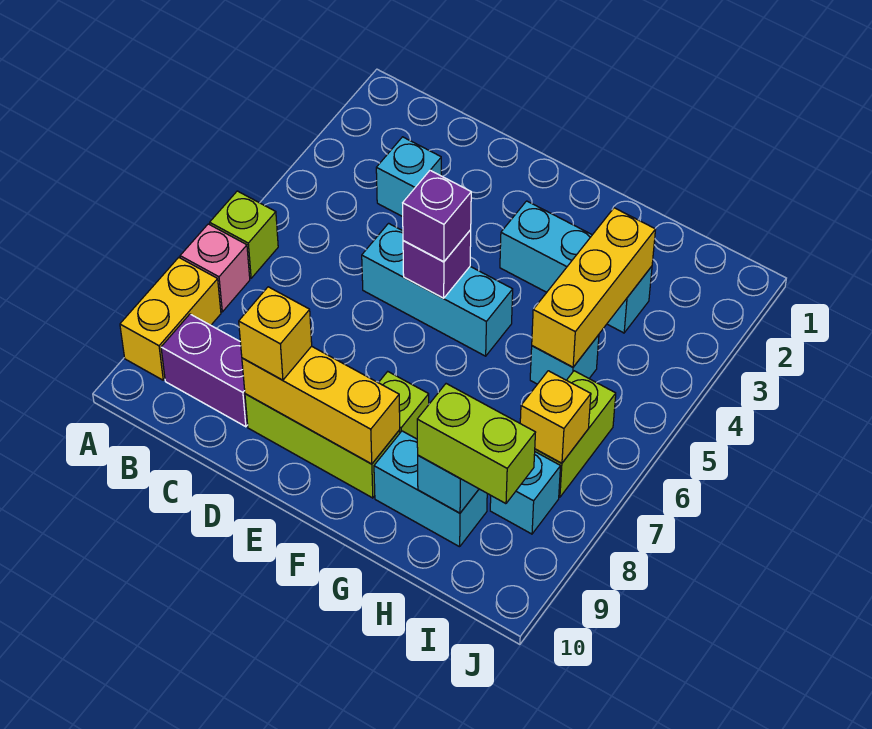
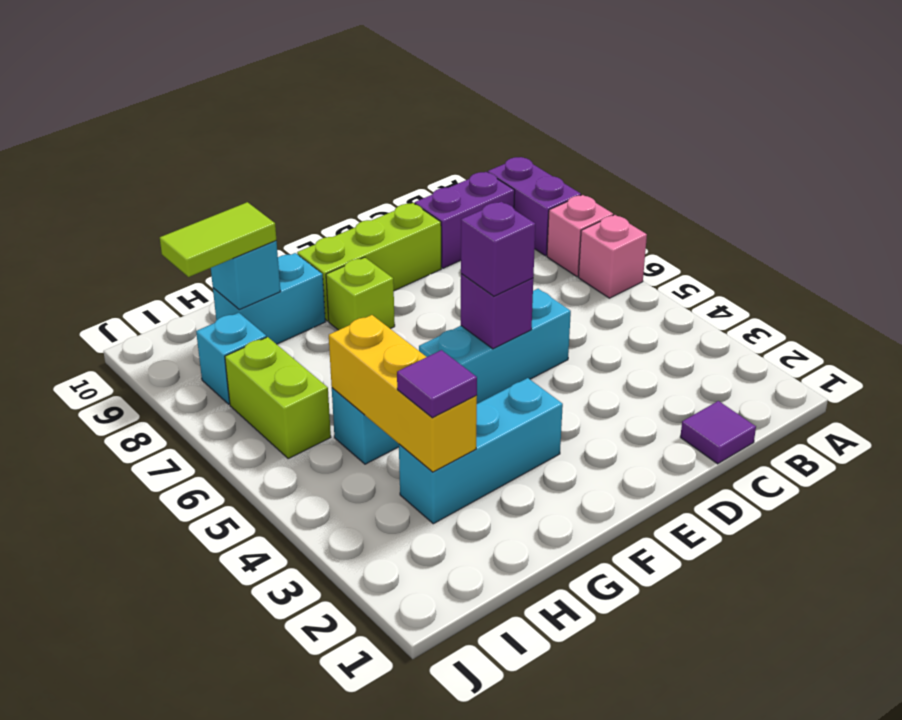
lime brick A6 level 1 -> pink brick A6 level 1
yellow brick A8:A9 level 1 -> purple brick A8:A9 level 1
none -> purple tile C1 level 1
cyan brick C3 level 1 -> none
yellow brick D9:F9 level 2 -> none
yellow brick D9 level 3 -> none
none -> purple tile H3 level 3
lime brick H9:I9 level 3 -> lime tile H9:I9 level 3
yellow brick I7 level 2 -> none

